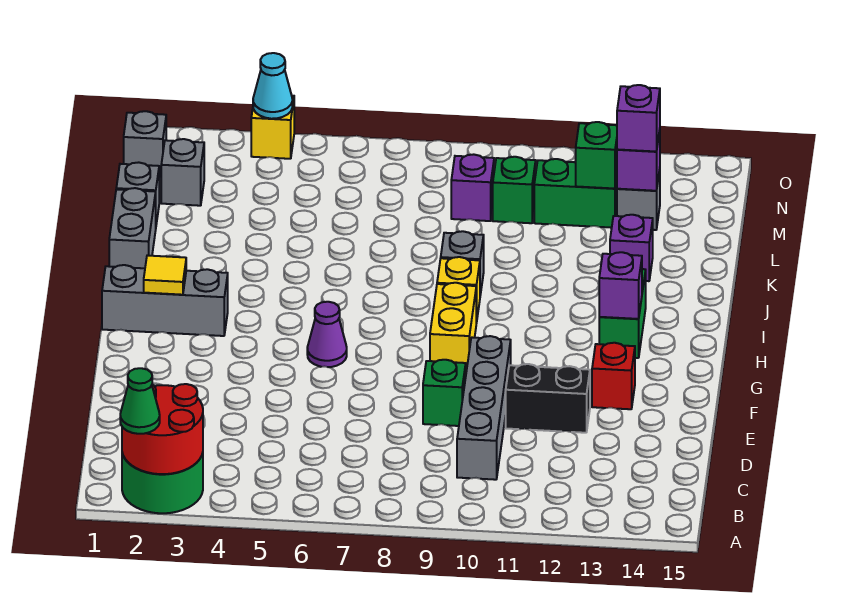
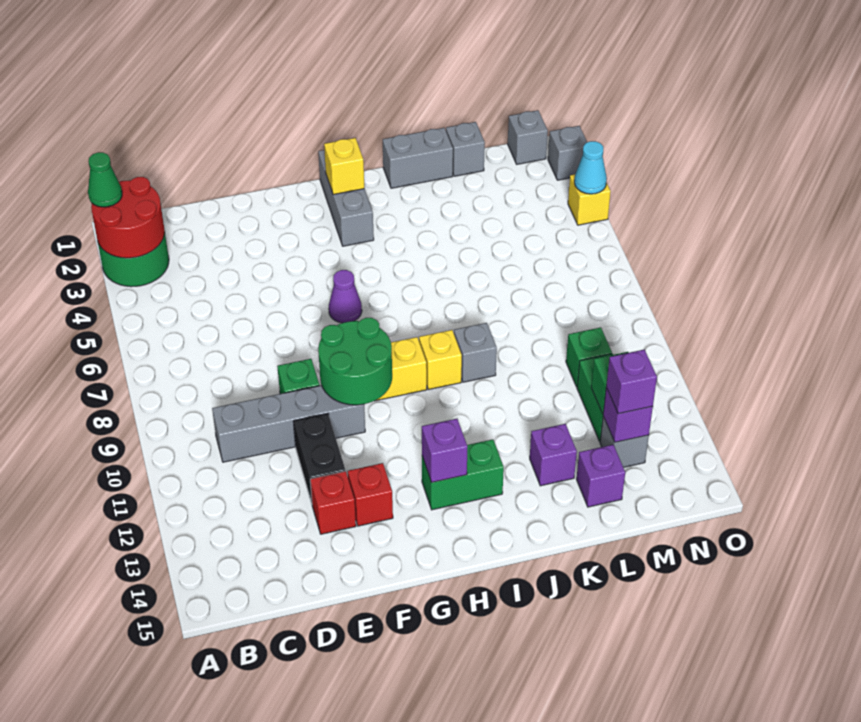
none -> red brick E13 level 1
none -> green round brick F9:G10 level 2
yellow tile H2 level 2 -> yellow brick H2 level 2
grey brick M2 level 1 -> grey brick O2 level 1
purple brick M9 level 1 -> purple brick L14 level 1

